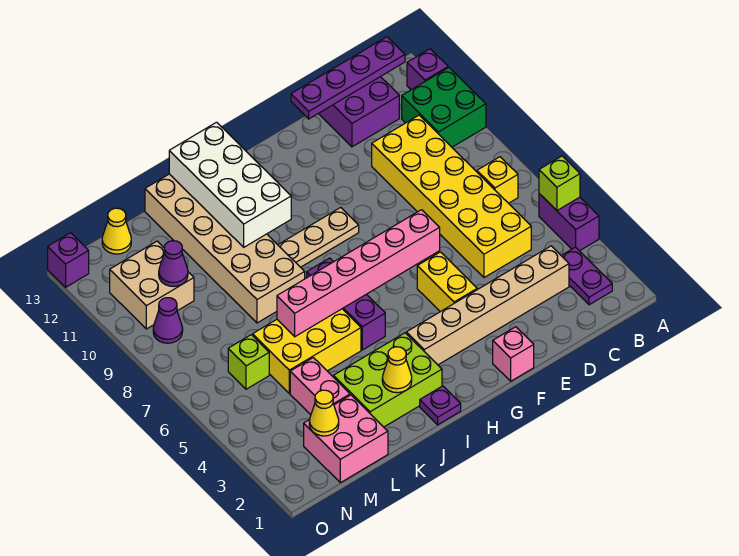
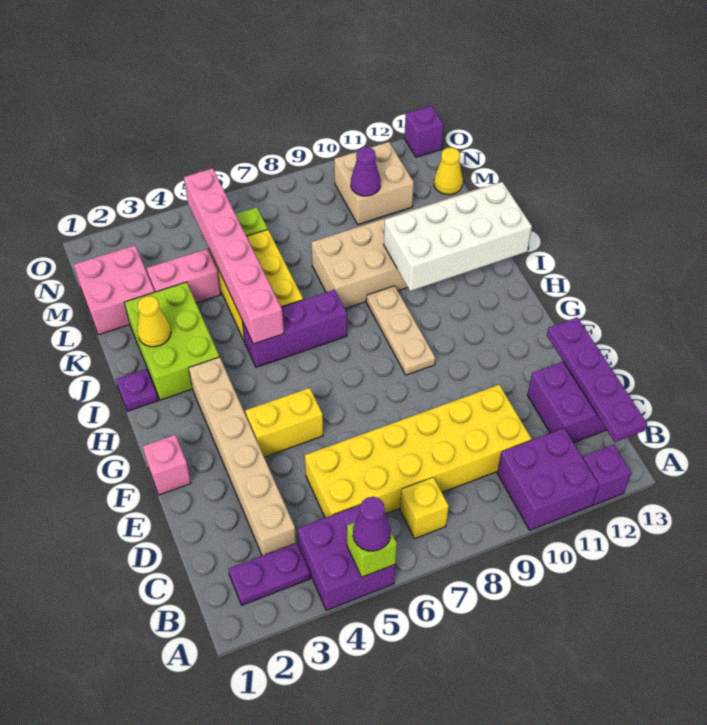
purple brick A4:A5 level 1 -> purple brick A4:B5 level 1
green brick A10:B11 level 1 -> purple brick A10:B11 level 1
pink brick F6:K6 level 2 -> pink brick I5:N5 level 2
yellow cone M2 level 2 -> none
purple cone N9 level 1 -> purple cone A5 level 3

